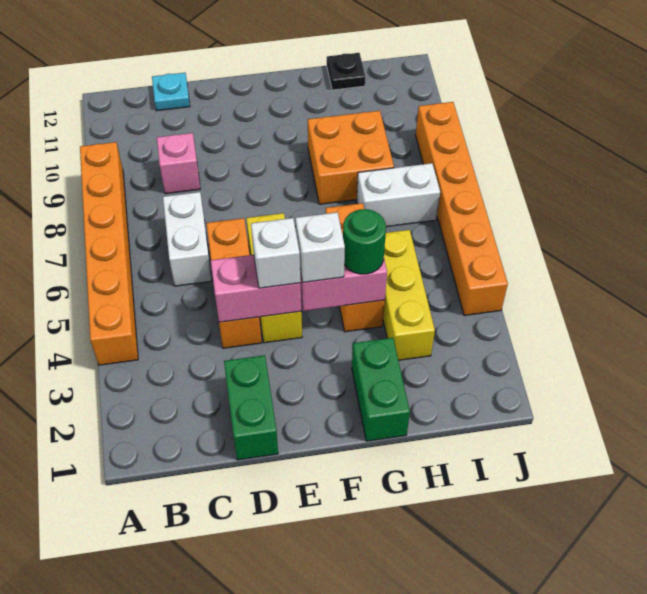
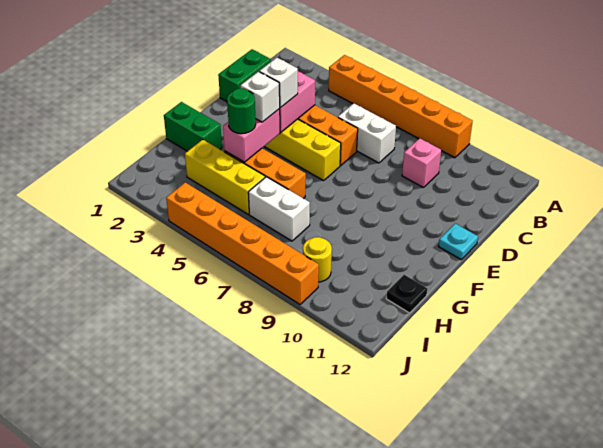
cyan plate C12 level 1 -> cyan plate E12 level 1
green brick D1:D2 level 1 -> green brick C1:D1 level 1
orange brick G8:H9 level 1 -> none
white brick H7:I7 level 1 -> white brick H6:H7 level 1
none -> yellow round brick I9 level 1

